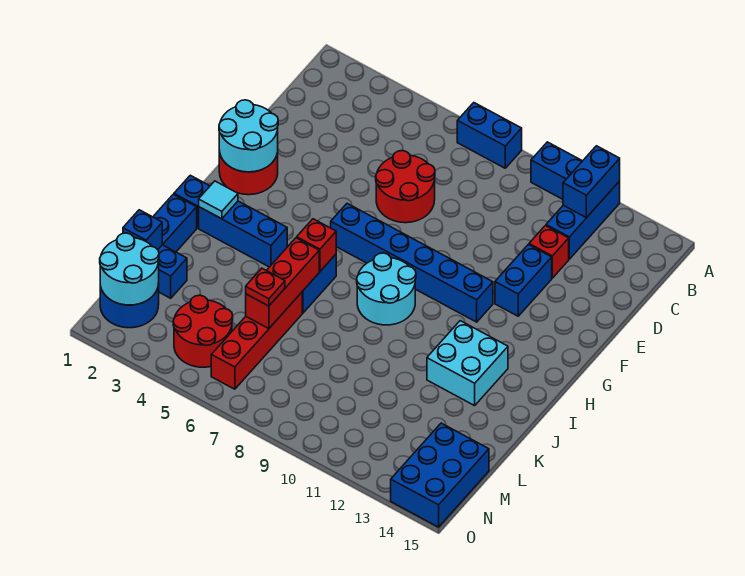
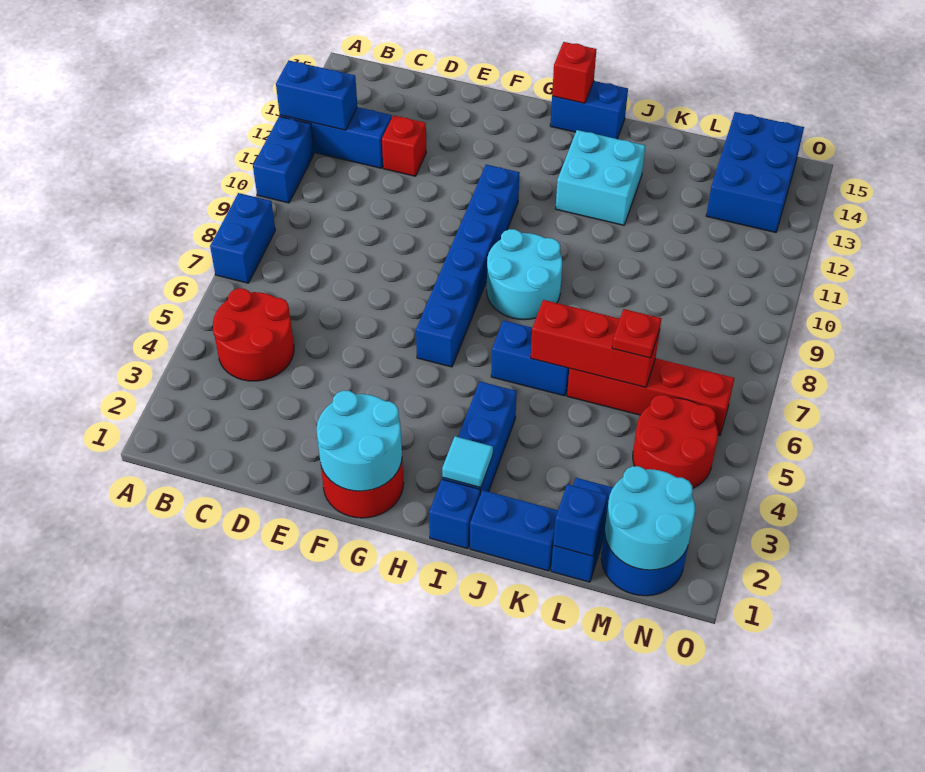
red round brick D6:E7 level 1 -> red round brick B4:C5 level 1
blue brick E12:F12 level 1 -> blue brick H15:I15 level 1
red brick I6 level 2 -> red brick H15 level 2
blue brick M14:O15 level 1 -> blue brick M13:N15 level 1

